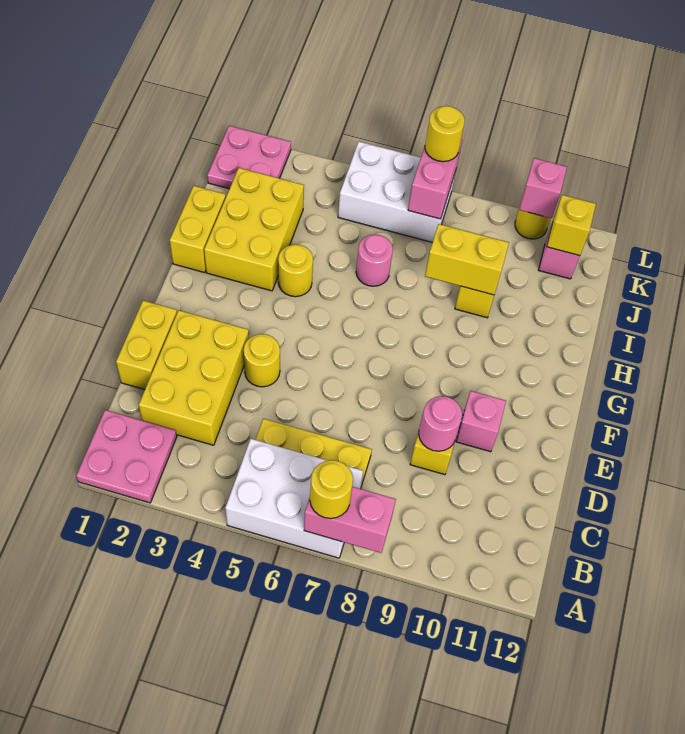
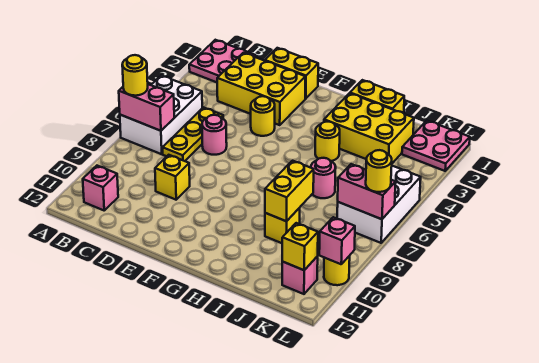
pink brick A7:A8 level 2 -> pink brick A7:B7 level 2
pink round brick D9 level 2 -> pink round brick D6 level 1
pink brick E10 level 1 -> pink brick B11 level 1

